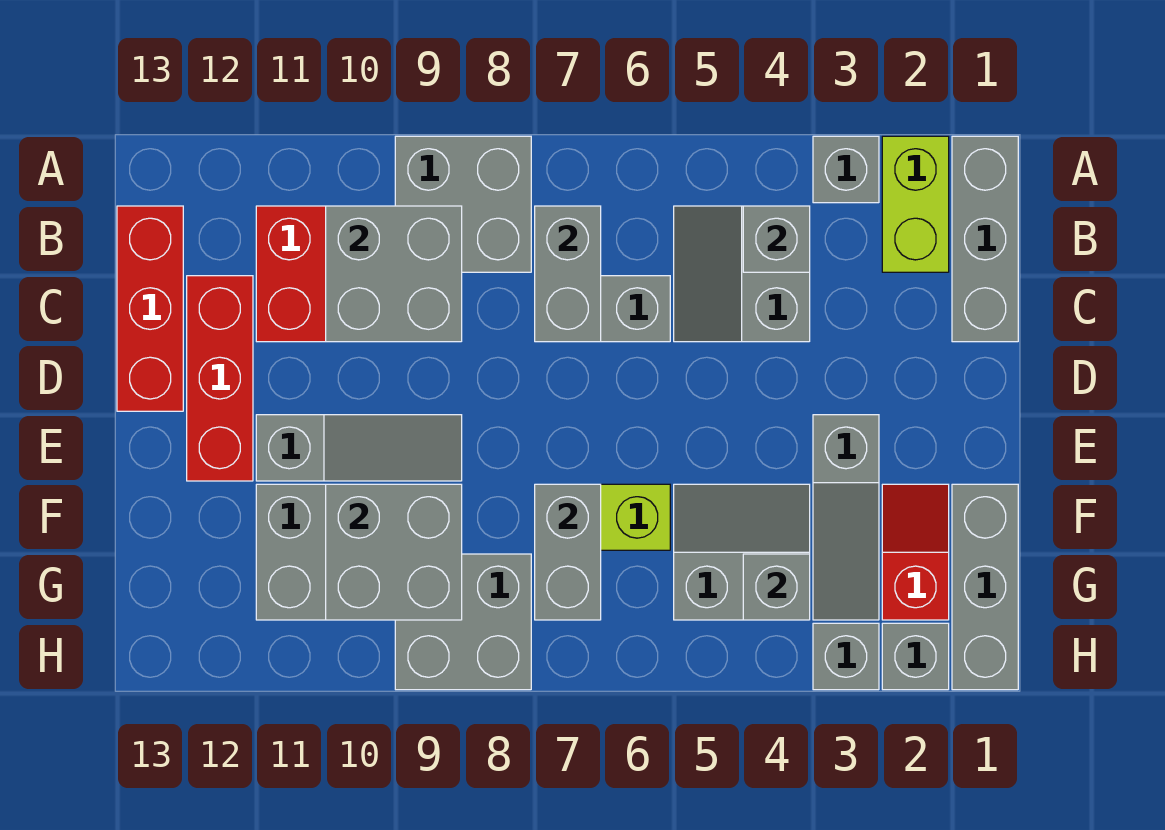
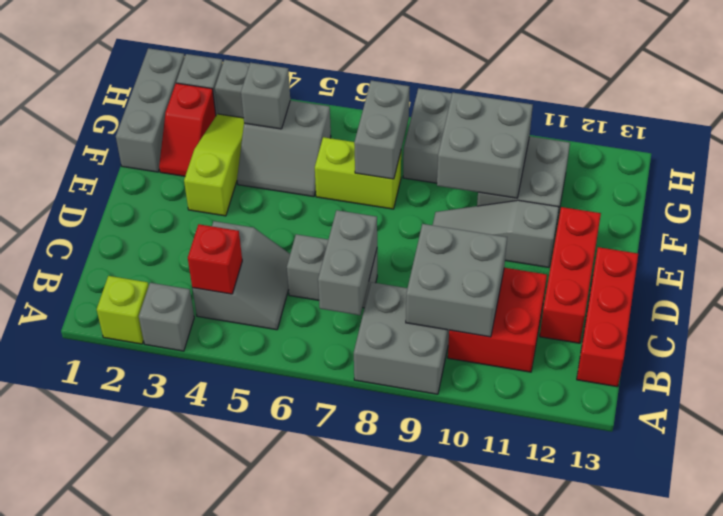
grey brick A1:C1 level 1 -> none
lime brick A2:B2 level 1 -> lime brick A2 level 1
grey brick B4 level 2 -> red brick B4 level 2
grey slope E3:G3 level 1 top E -> lime slope E3:G3 level 1 top E

